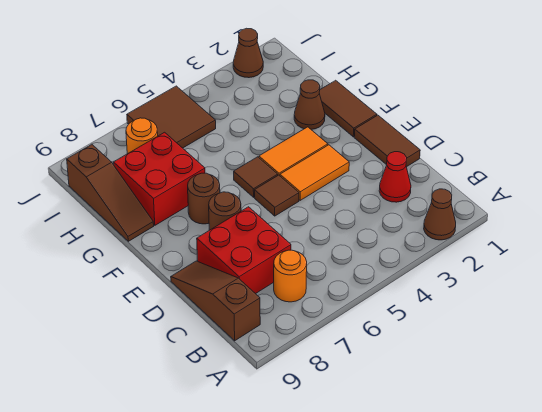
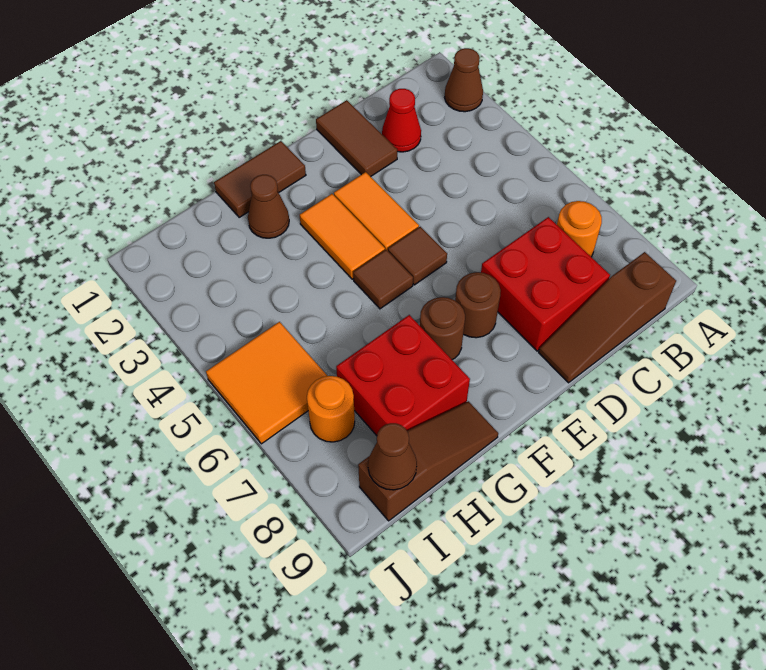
brown tile D1:E1 level 1 -> brown tile D1:D2 level 1
brown tile I5:J6 level 1 -> orange tile I5:J6 level 1
brown cone J2 level 1 -> brown cone I9 level 2

